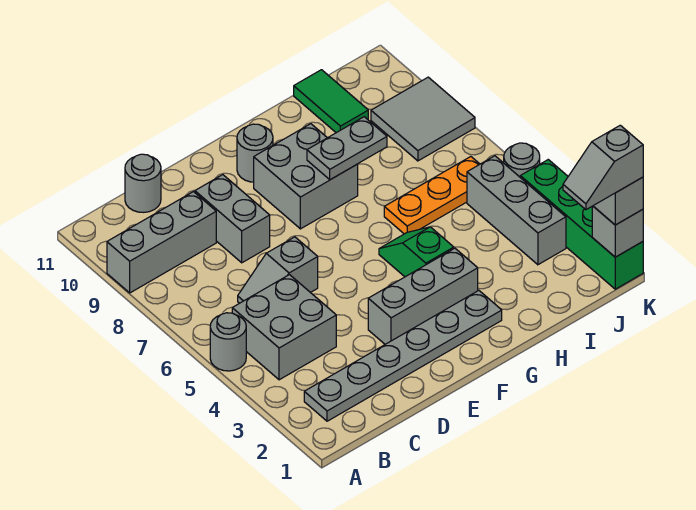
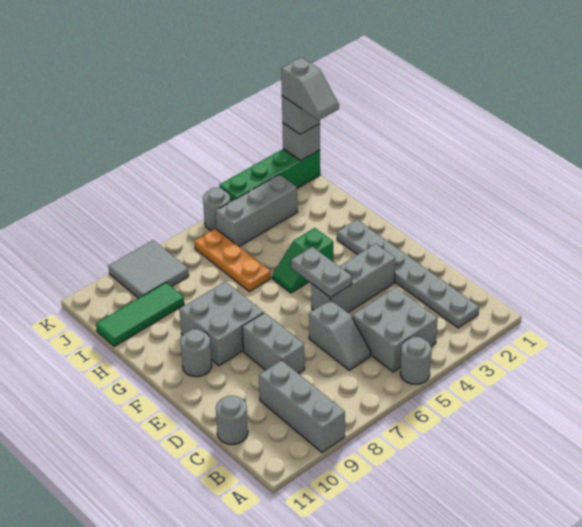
grey brick D8:D9 level 1 -> grey brick D8:E8 level 1
grey brick E3:G3 level 1 -> grey brick E3:E5 level 1
grey plate G8:H8 level 2 -> grey plate E5:F5 level 2
green tile I10:I11 level 1 -> green tile I9:I11 level 1

